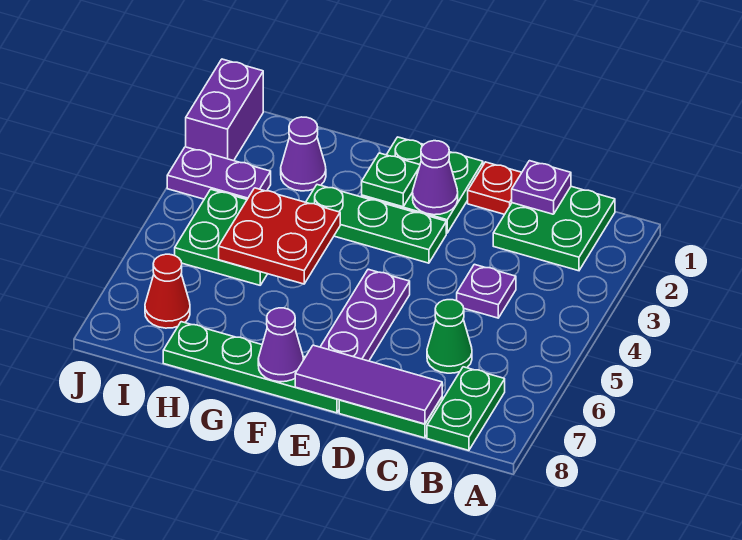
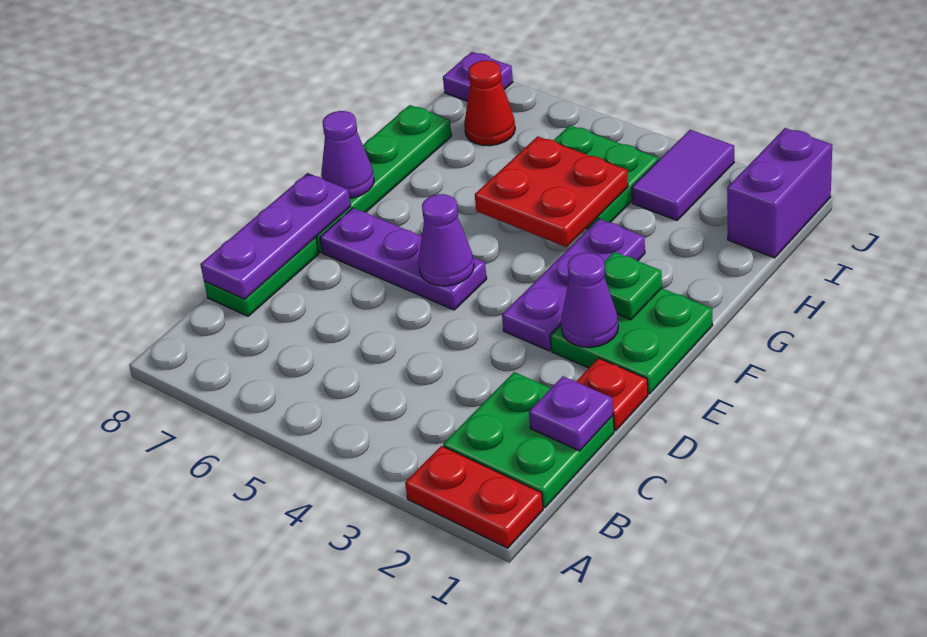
none -> red plate A1:A2 level 1
green plate B7:B8 level 1 -> none
purple plate C4 level 1 -> purple plate J8 level 1
green cone C6 level 1 -> none
purple tile C8:E8 level 2 -> purple plate C8:E8 level 2
green plate E3:G3 level 1 -> purple plate E3:G3 level 1
purple cone H2 level 1 -> purple cone E5 level 2
purple plate I3:J3 level 1 -> purple tile I3:J3 level 1
purple brick J1:J2 level 1 -> purple brick I1:J1 level 1

